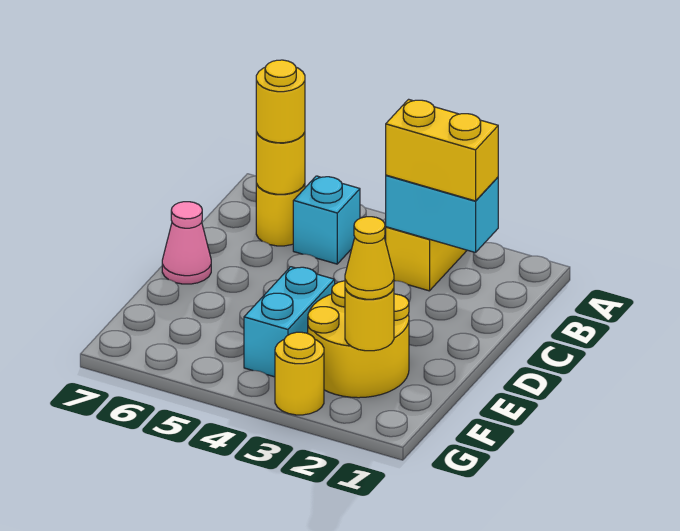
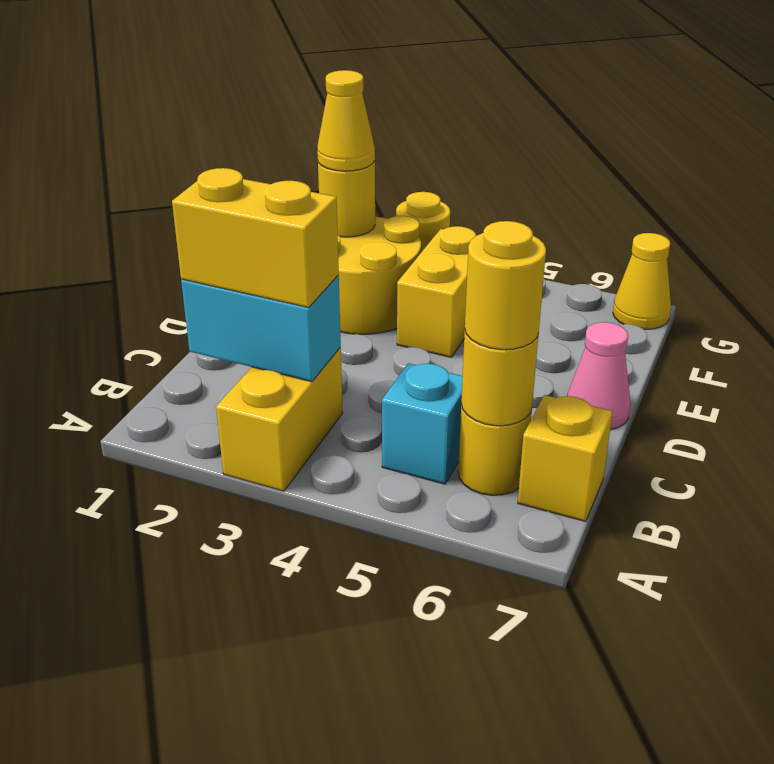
none -> yellow brick B7 level 1
cyan brick E4:F4 level 1 -> yellow brick E4:F4 level 1
none -> yellow cone G7 level 1

